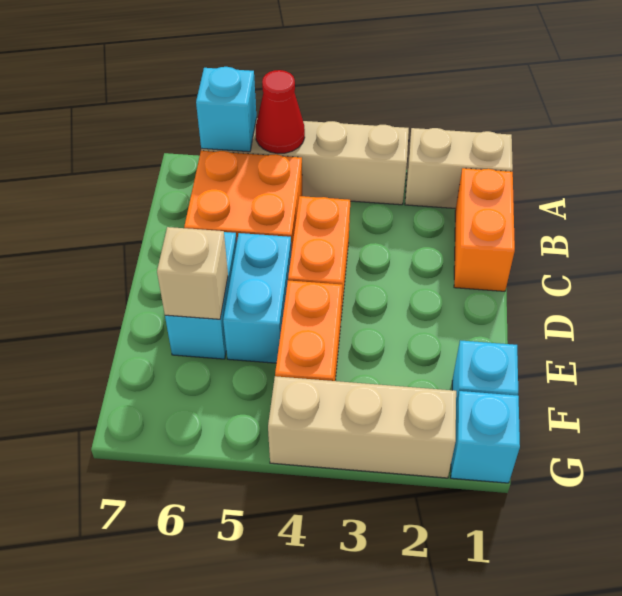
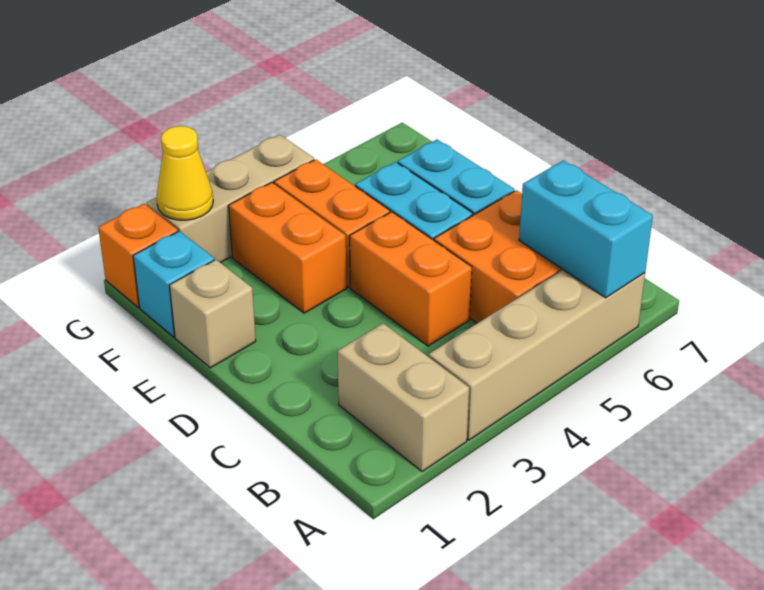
tan brick A1:A2 level 1 -> tan brick A2:B2 level 1
red cone A5 level 2 -> none
cyan brick A6 level 2 -> cyan brick A6:B6 level 2
orange brick B1:C1 level 1 -> orange brick E3:F3 level 1
tan brick E6 level 2 -> tan brick E1 level 1
cyan brick G1 level 1 -> orange brick G1 level 1
none -> yellow cone G2 level 2

